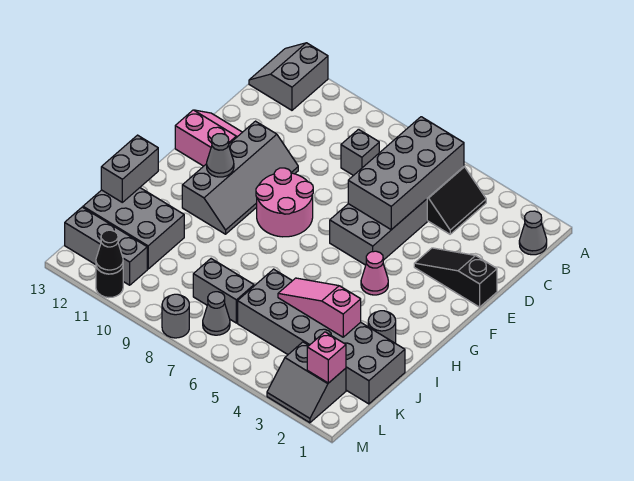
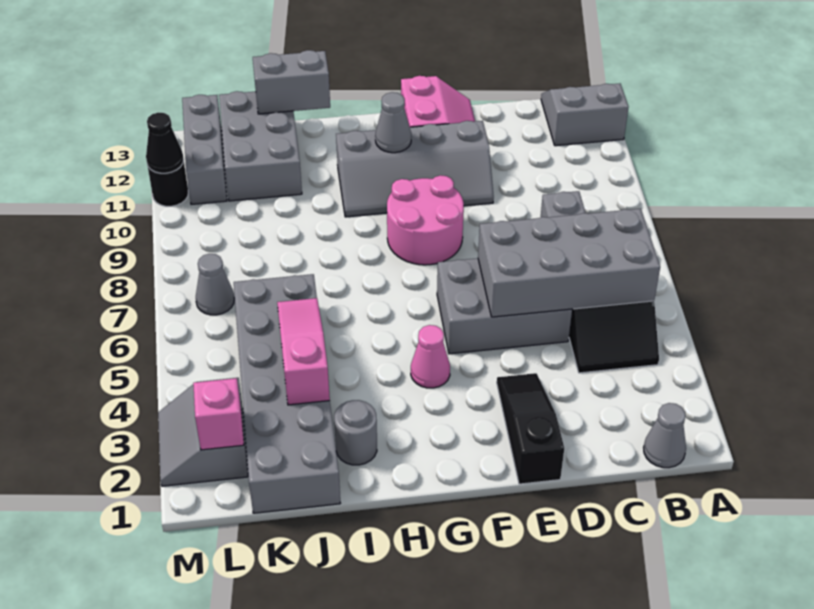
grey brick K7:K8 level 1 -> none
grey round brick M8 level 1 -> none

